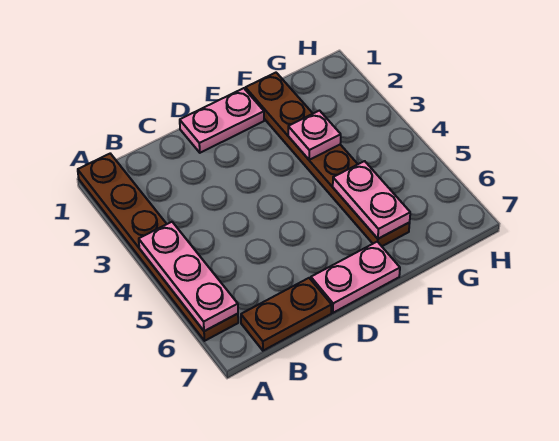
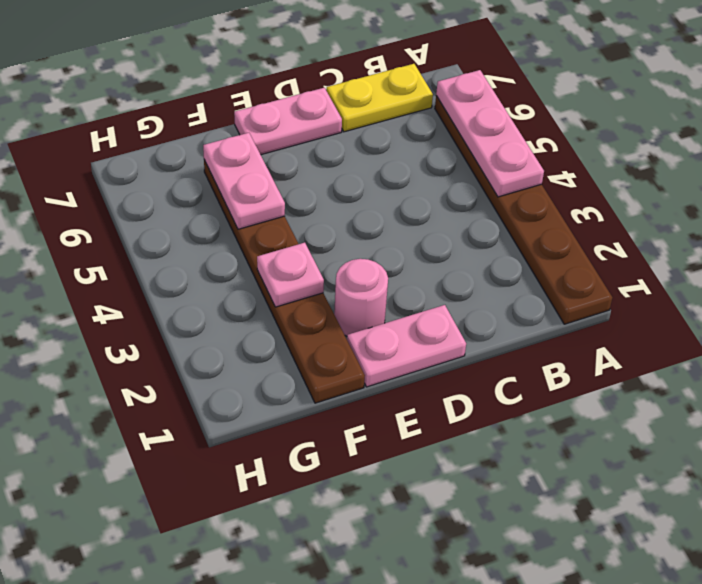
brown plate B7:C7 level 1 -> yellow plate B7:C7 level 1
none -> pink round brick E2 level 1

